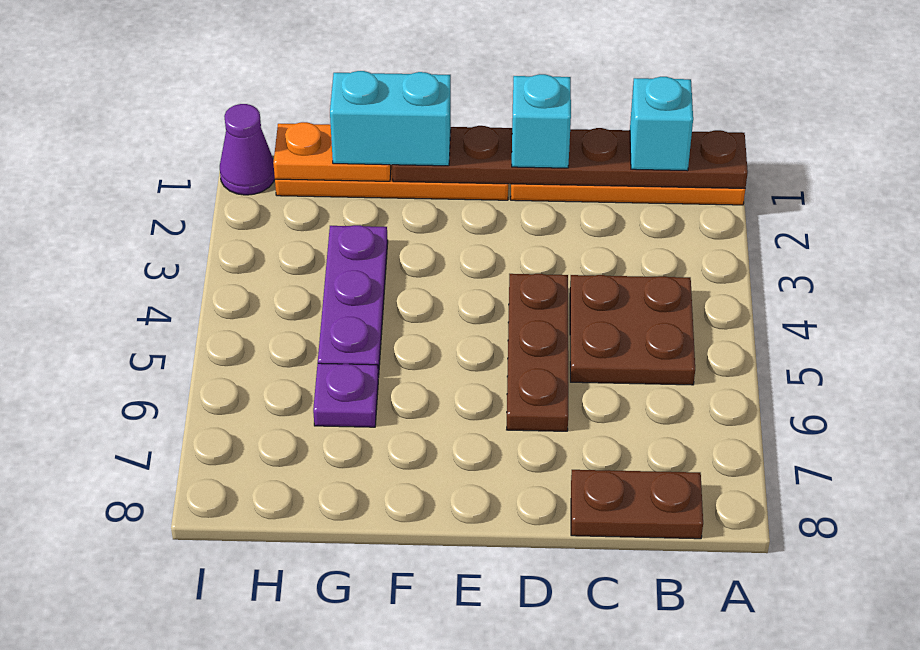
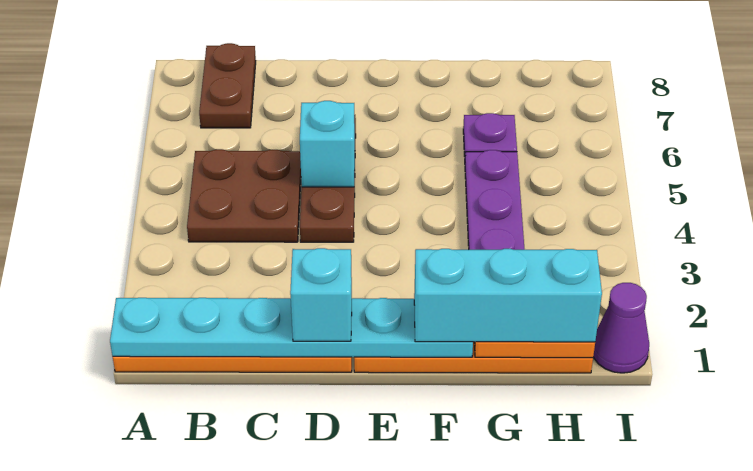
brown plate A1:F1 level 2 -> cyan plate A1:F1 level 2
cyan brick B1 level 3 -> cyan brick D5 level 2
brown plate B8:C8 level 1 -> brown plate B7:B8 level 1
cyan brick F1:G1 level 3 -> cyan brick F1:H1 level 3

